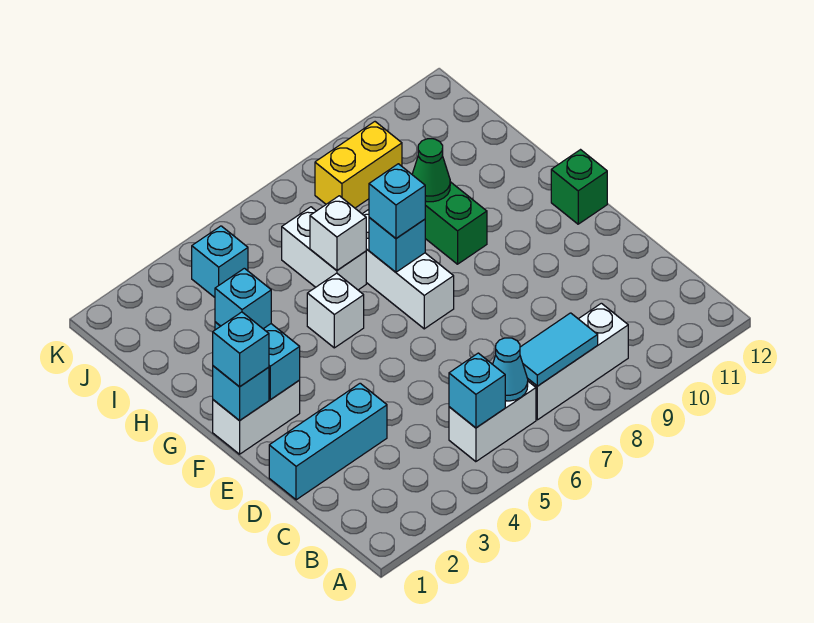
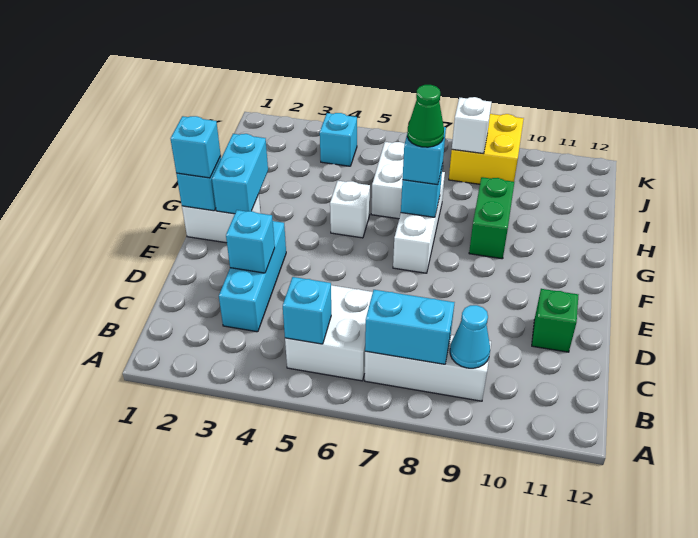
white brick B5:B6 level 1 -> white brick B5:C6 level 1
cyan cone B6 level 2 -> cyan cone B9 level 2
cyan tile B7:B8 level 2 -> cyan brick B7:B8 level 2
cyan brick D1:D3 level 1 -> cyan brick C3:E3 level 1
green brick F12 level 1 -> green brick D11 level 1
cyan brick G2 level 3 -> cyan brick D3 level 2
white brick H6 level 2 -> white brick J8 level 2
green cone H9 level 2 -> green cone G7 level 4
yellow brick J8:J9 level 1 -> yellow brick J8:K9 level 1

